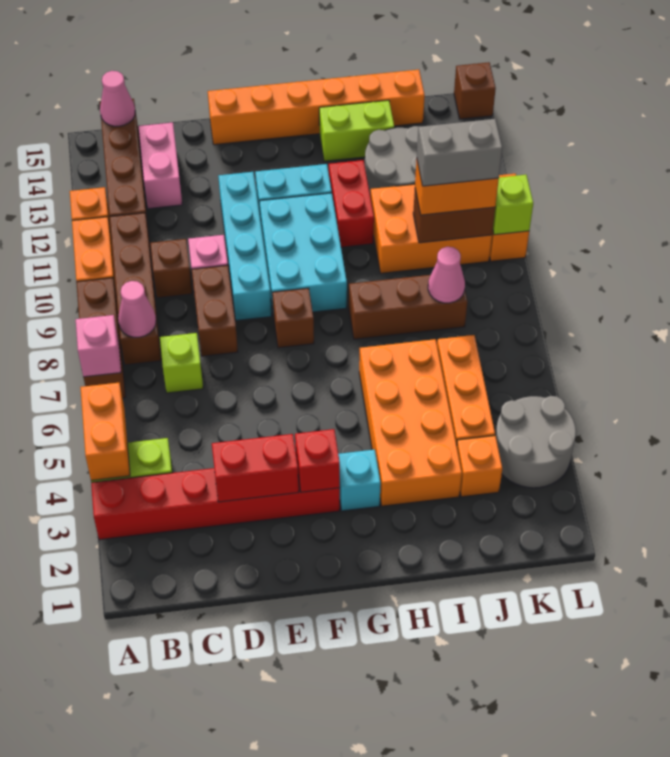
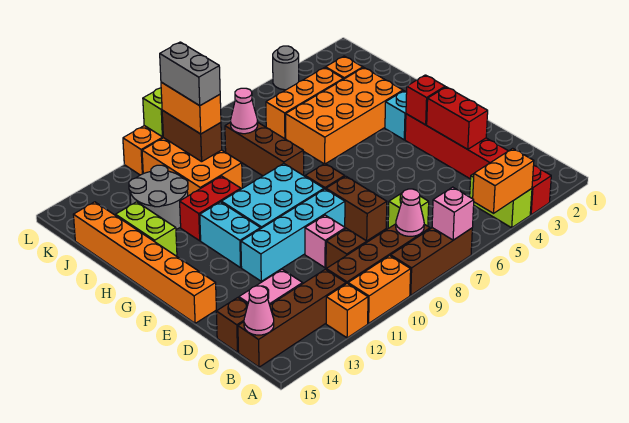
brown brick D8:D9 level 1 -> brown brick D8:E8 level 1
grey round brick K3:L4 level 1 -> grey round brick L4 level 1
brown brick L15 level 1 -> brown brick C15 level 1

